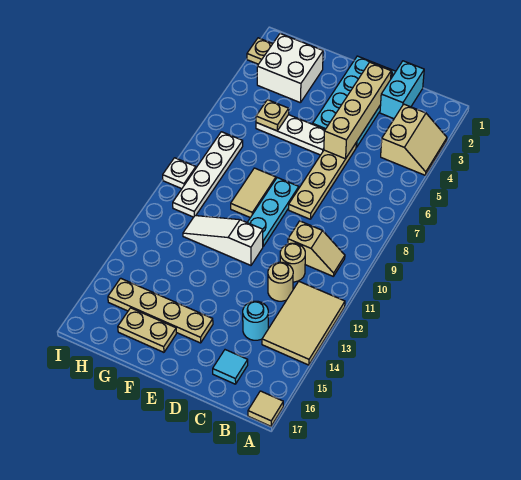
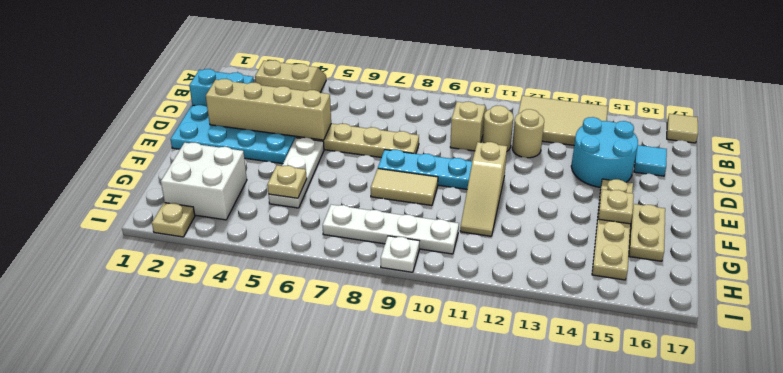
cyan round brick C14 level 1 -> cyan round brick C14:D15 level 1
white slope E11:G11 level 1 top E -> tan slope E11:G11 level 1 top E
none -> tan plate F15 level 2

